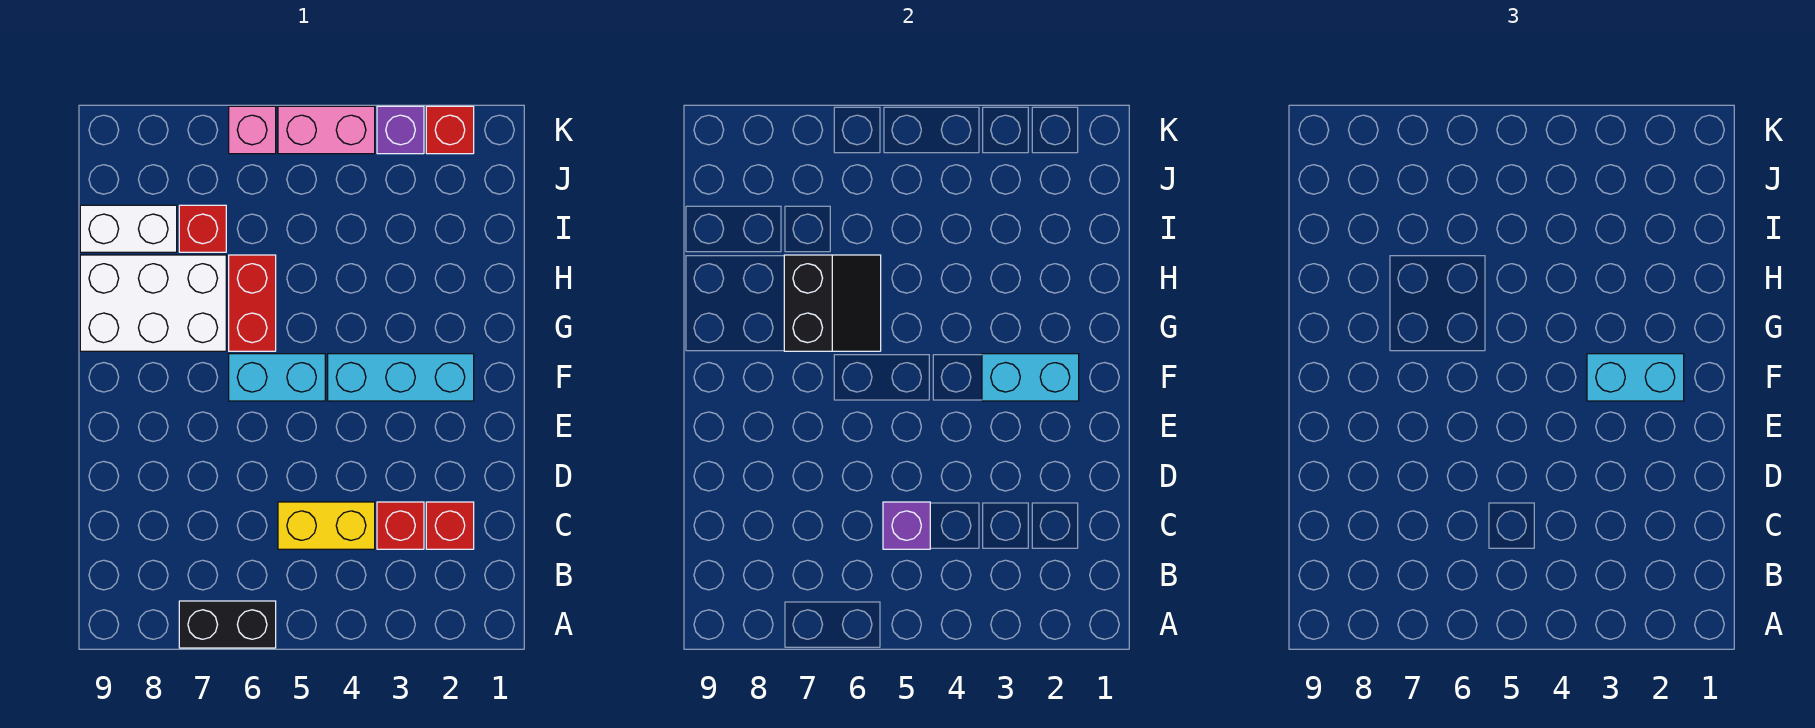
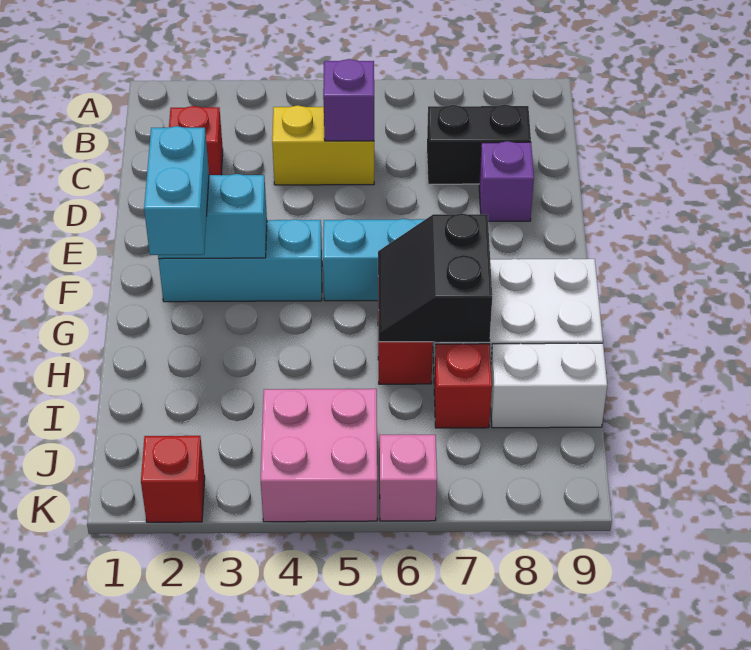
black brick A6:A7 level 1 -> black brick C7:C8 level 1
red brick C3 level 1 -> none
cyan brick F2:F3 level 3 -> cyan brick F2:G2 level 3
purple brick K3 level 1 -> purple brick D8 level 1
pink brick K4:K5 level 1 -> pink brick J4:K5 level 1

